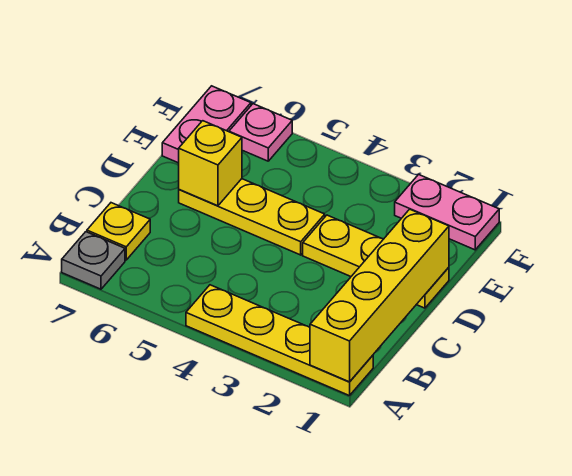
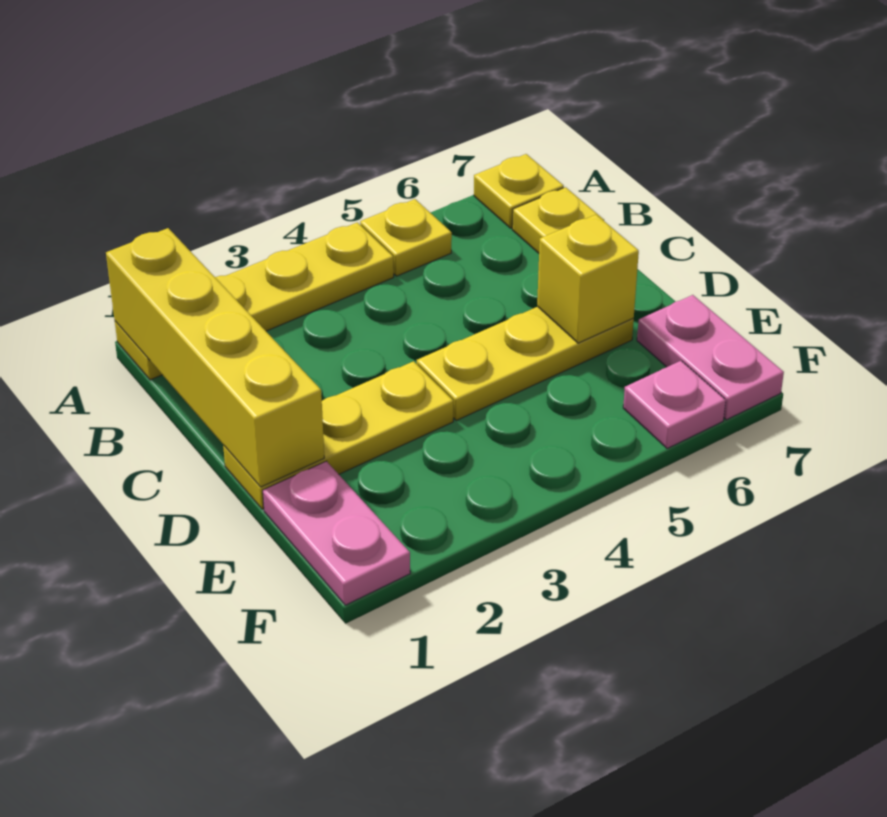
none -> yellow plate A5 level 1
grey plate A7 level 1 -> yellow plate A7 level 1
pink plate F1:F2 level 1 -> pink plate E1:F1 level 1

